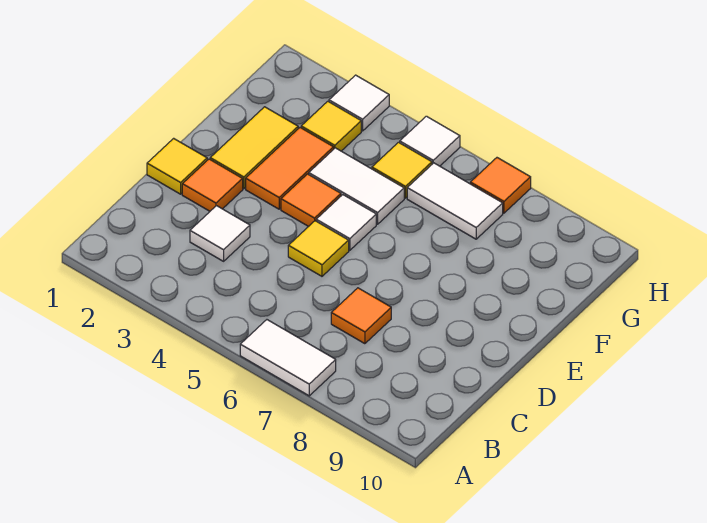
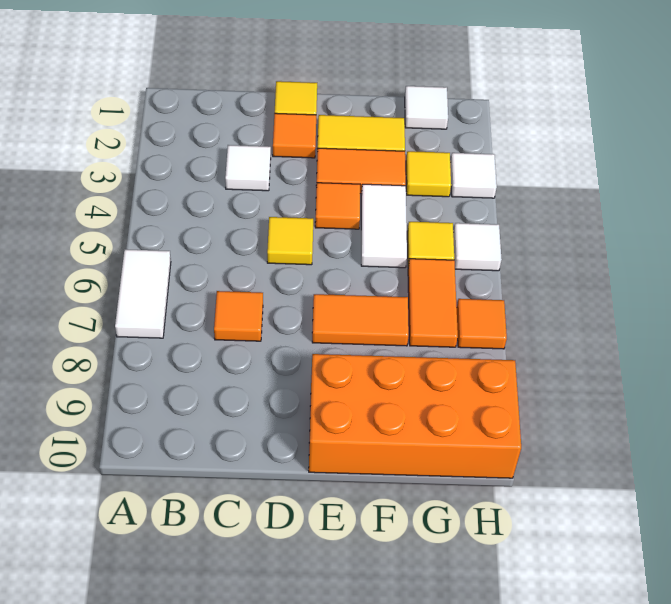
white tile E5 level 1 -> white tile G1 level 1
none -> orange tile E7:F7 level 1
none -> orange brick E9:H10 level 1
white tile G6:G7 level 1 -> orange tile G6:G7 level 1

